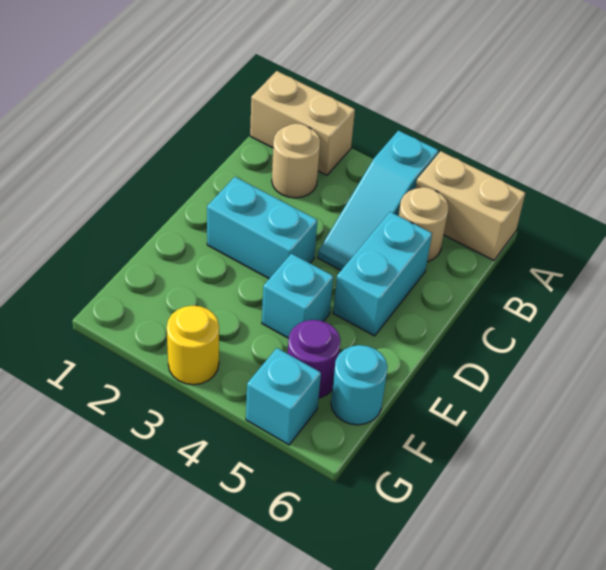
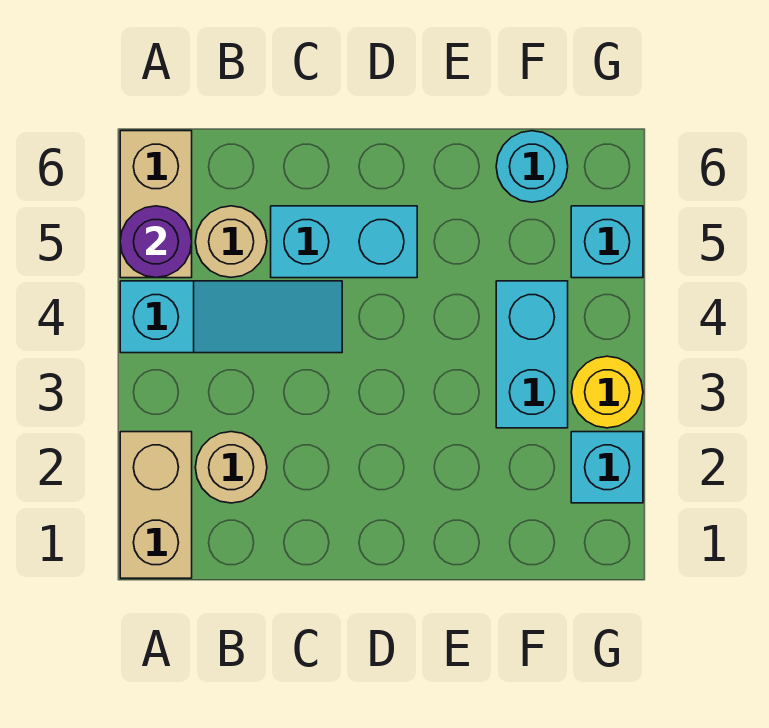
cyan brick D2:D3 level 1 -> cyan brick F3:F4 level 1
cyan brick E4 level 1 -> cyan brick G2 level 1
purple round brick F5 level 1 -> purple round brick A5 level 2

